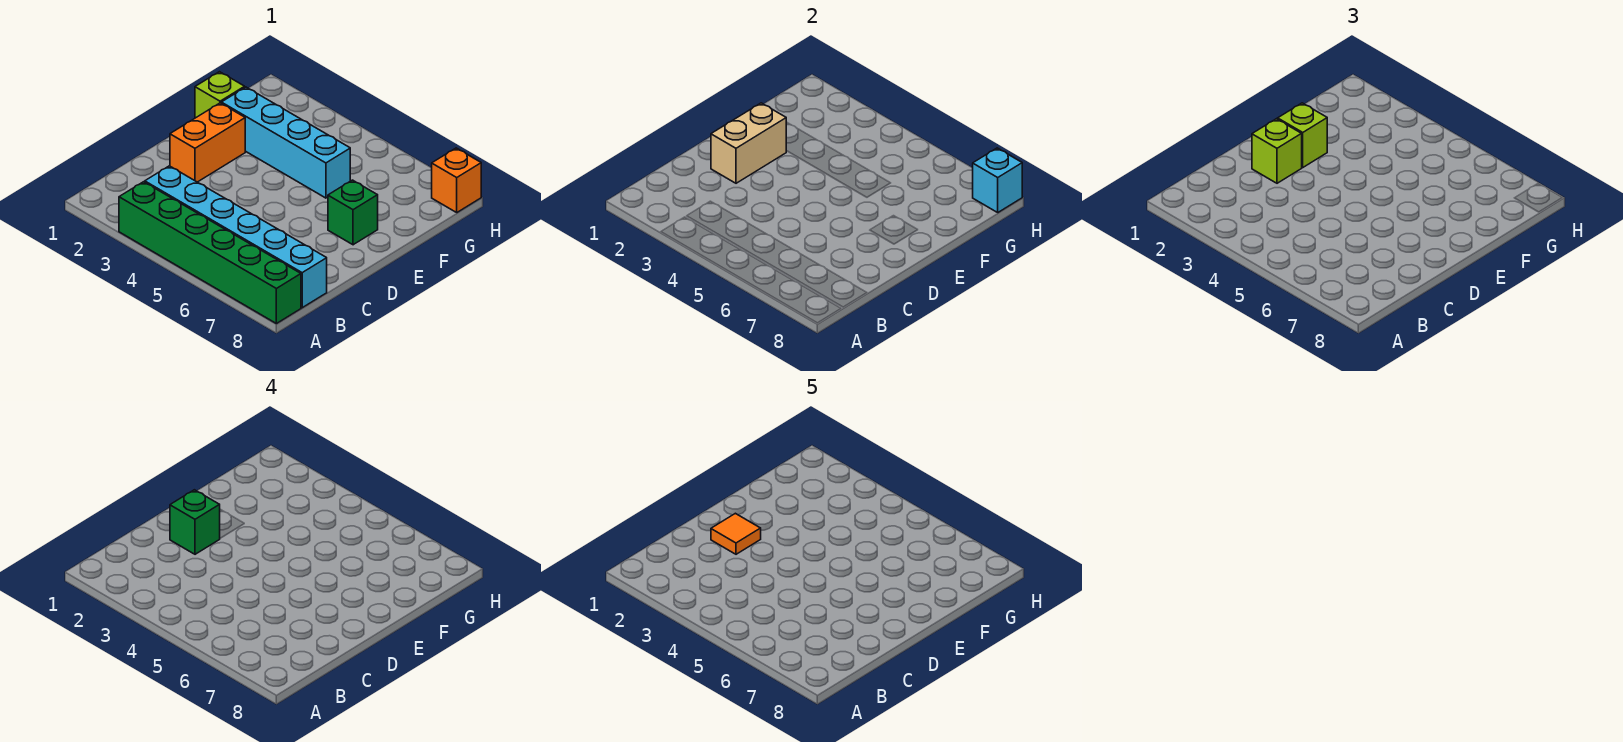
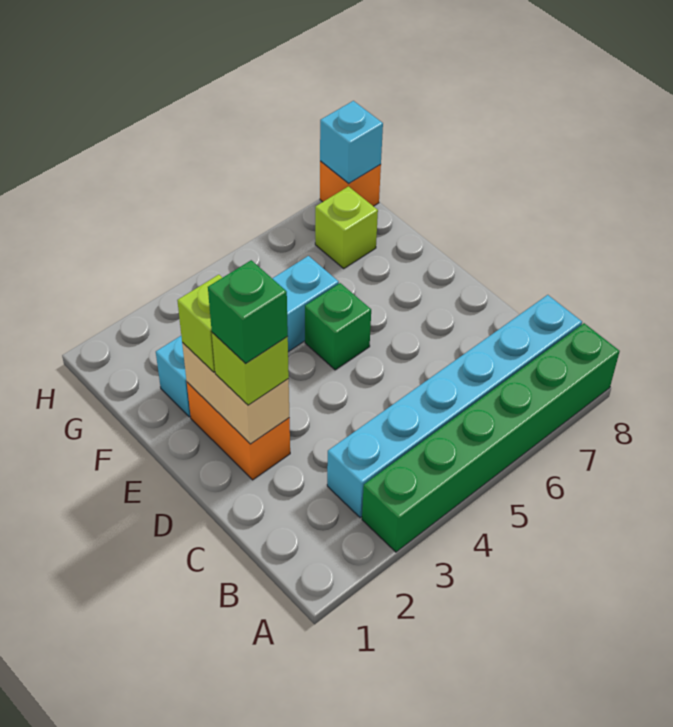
orange tile D2 level 5 -> none
green brick E7 level 1 -> green brick E5 level 1
lime brick F1 level 1 -> lime brick G7 level 1

